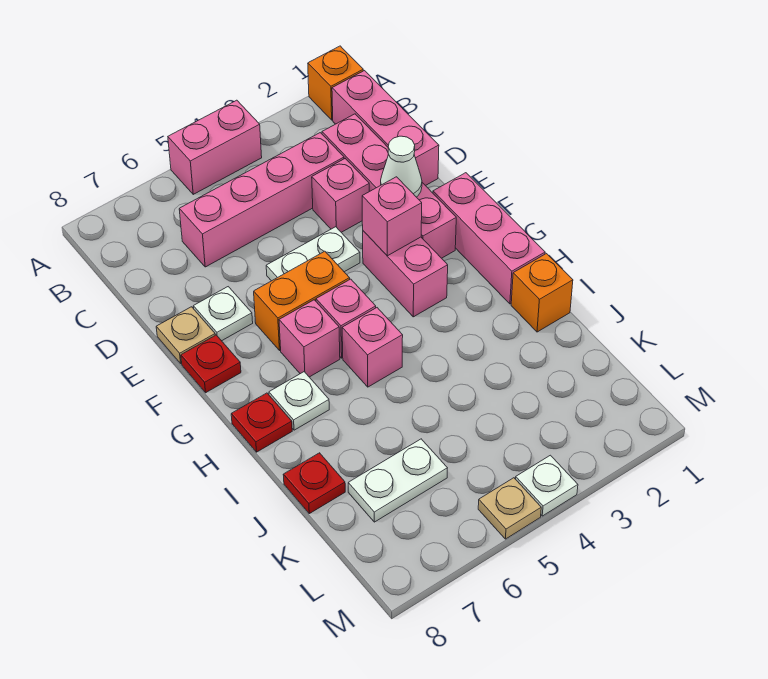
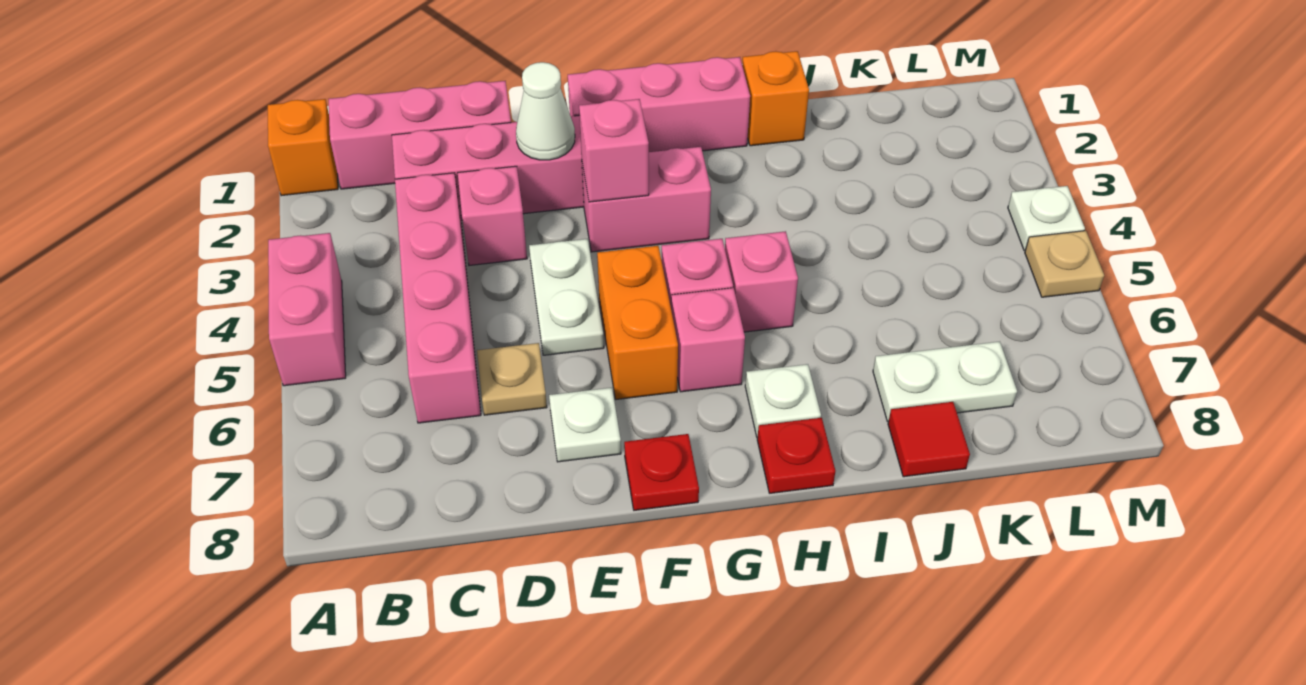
tan plate E8 level 1 -> tan plate D6 level 1
red plate J8 level 1 -> red tile J8 level 1
white plate K6:K7 level 1 -> white plate J7:K7 level 1

